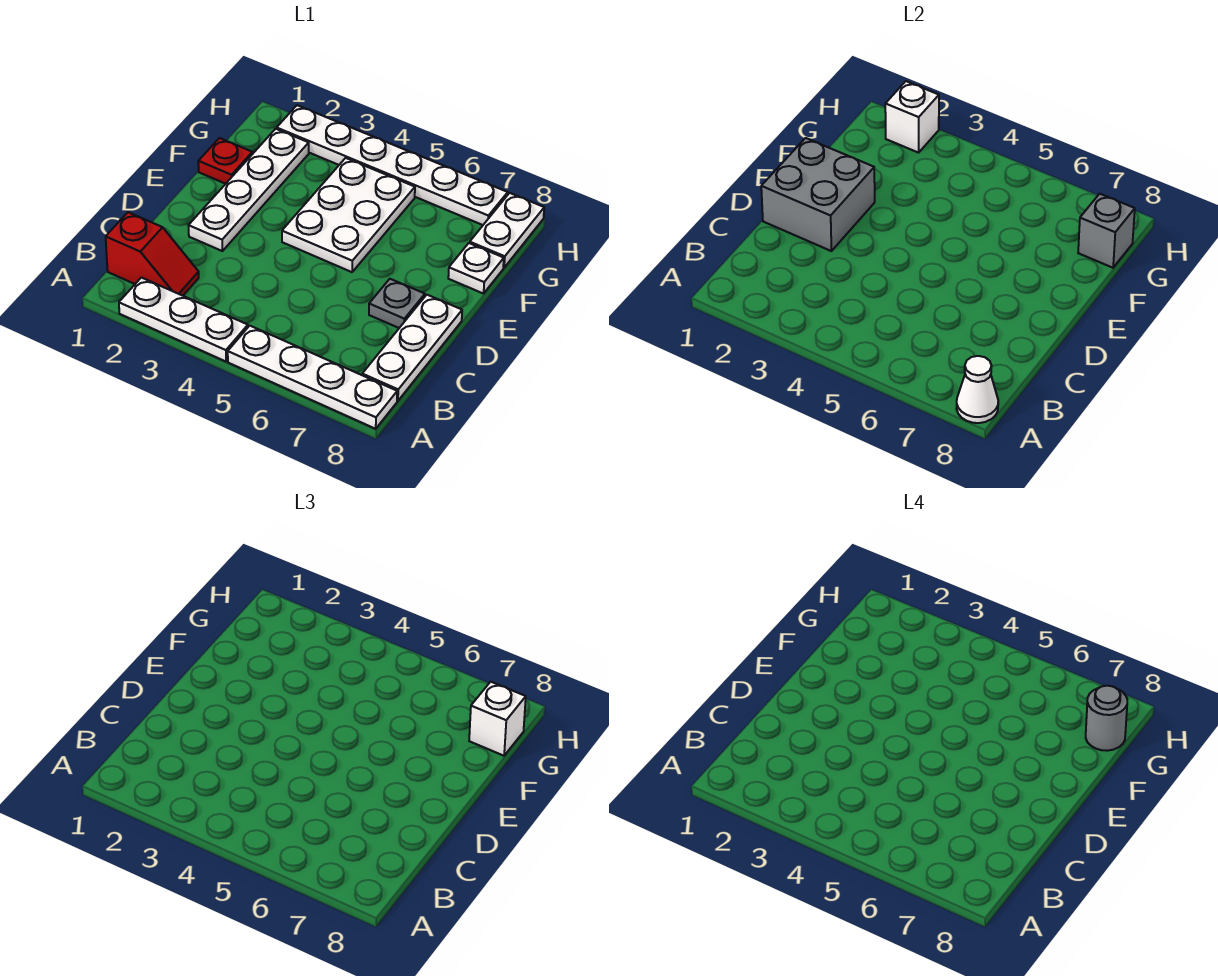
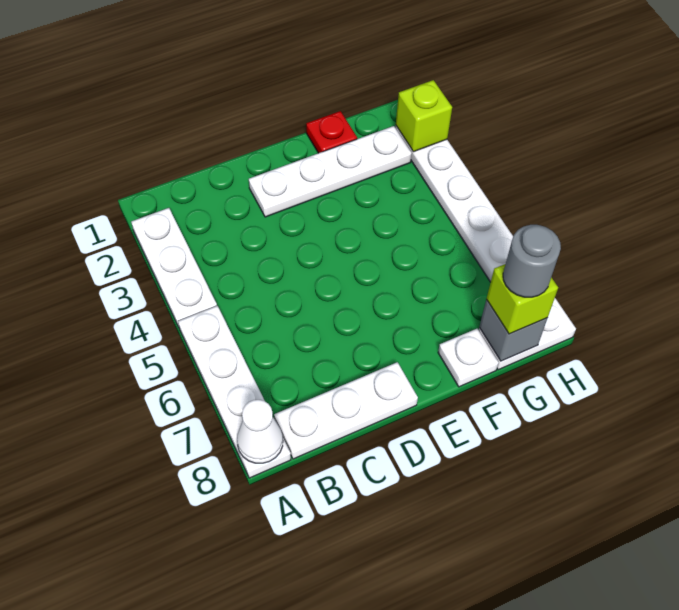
red slope B1:B2 level 1 top 1 -> none
grey brick D1:E2 level 2 -> none
grey plate D7 level 1 -> none
white plate E4:G5 level 1 -> none
white brick G8 level 3 -> lime brick G8 level 3
white brick H2 level 2 -> lime brick H2 level 2

